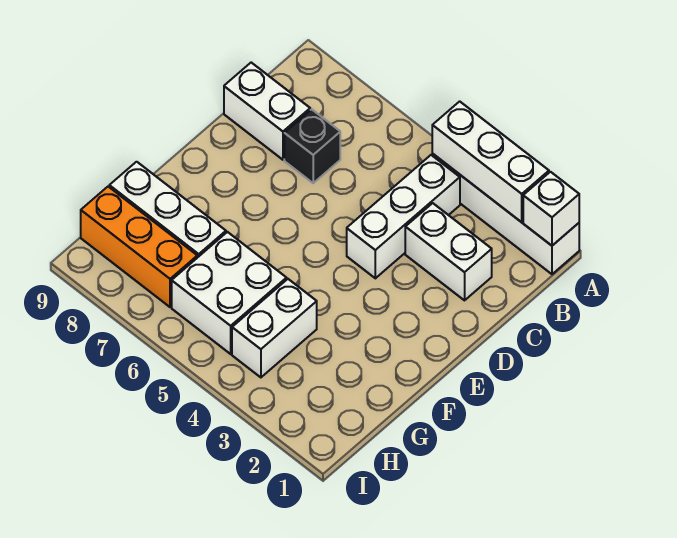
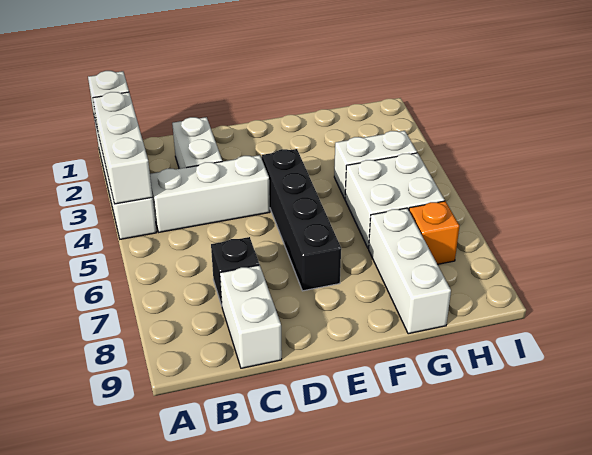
none -> black brick E4:E7 level 1
orange brick H7:H9 level 1 -> orange brick H7 level 1

